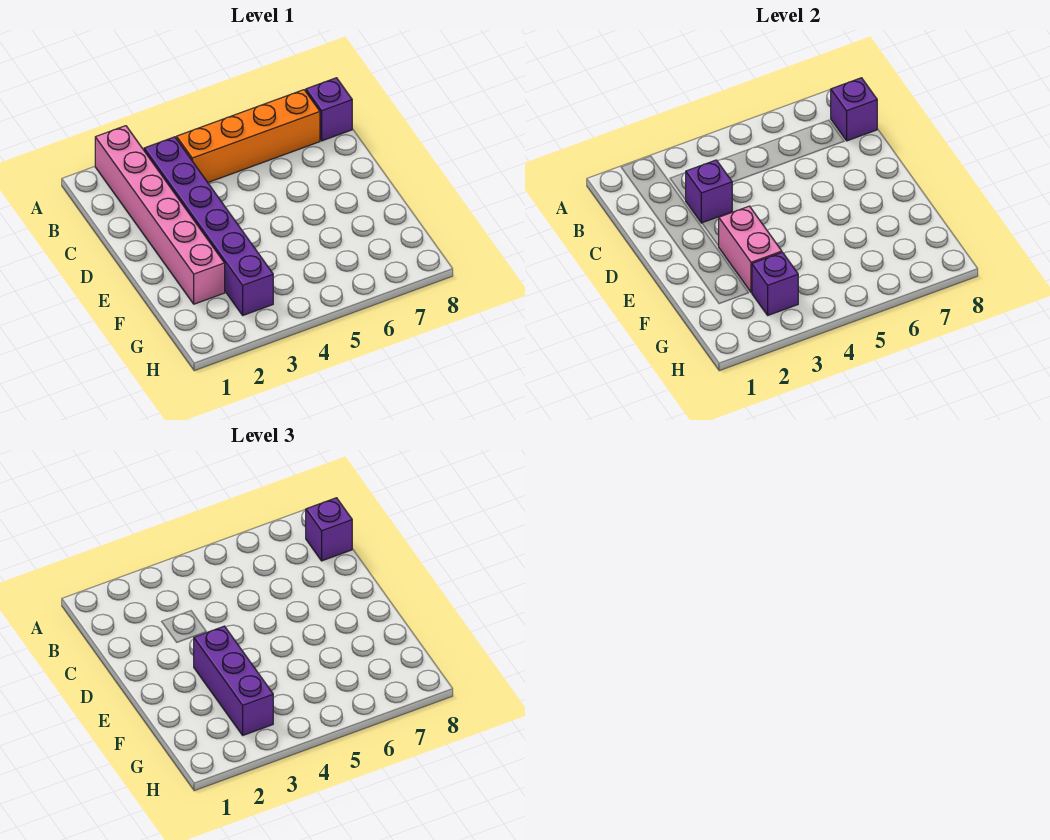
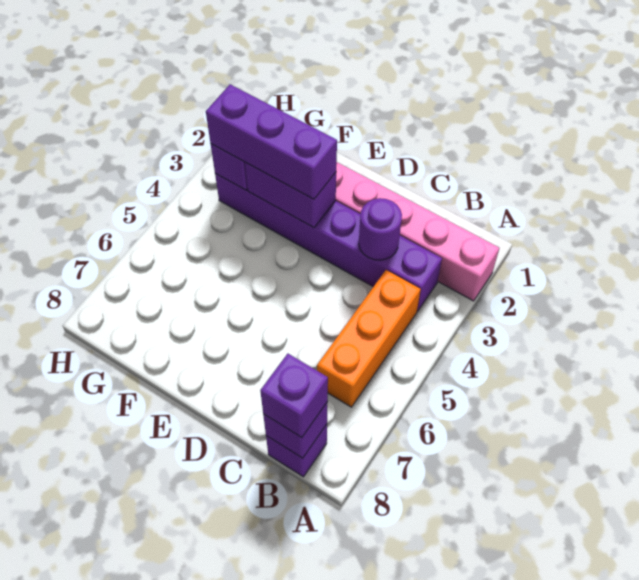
orange brick B4:B7 level 1 -> orange brick B4:B6 level 1
purple brick C3 level 2 -> purple round brick C3 level 2
pink brick E3:F3 level 2 -> purple brick E3:F3 level 2

